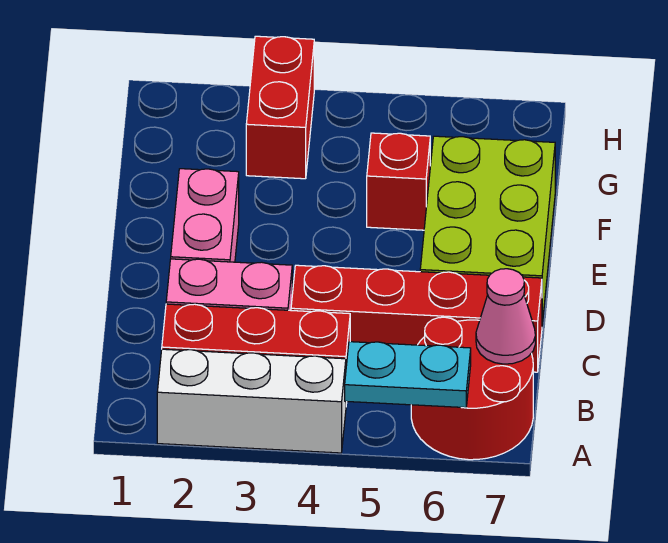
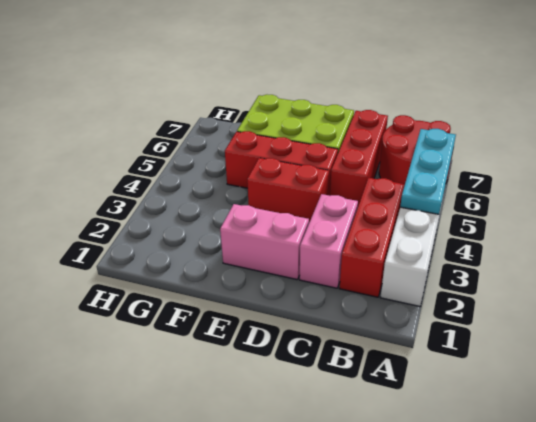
cyan plate A5:A6 level 2 -> cyan plate A4:A6 level 2
pink cone B7 level 2 -> none
red brick C4:C7 level 1 -> red brick C5:C7 level 1
red brick F5 level 1 -> red brick D5:F5 level 1
red brick G3:H3 level 1 -> red brick D4:E4 level 1

